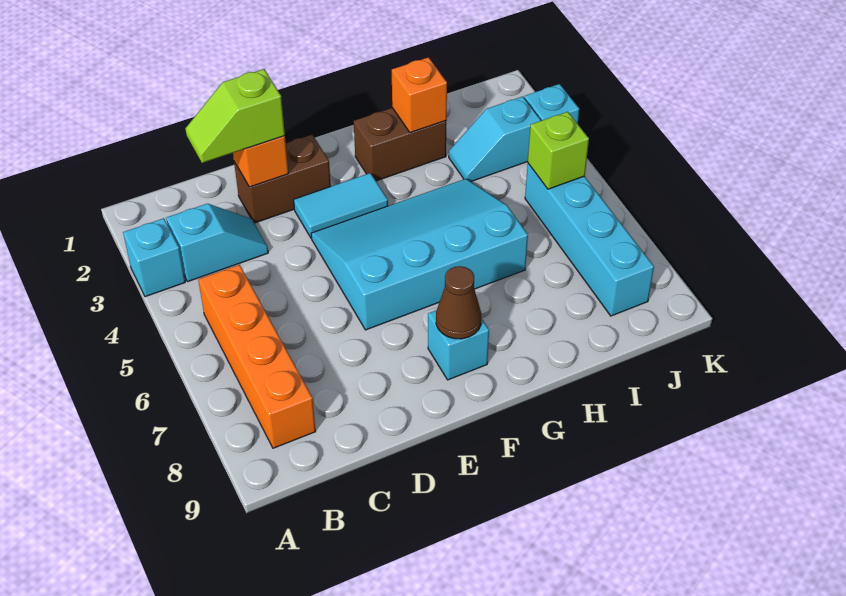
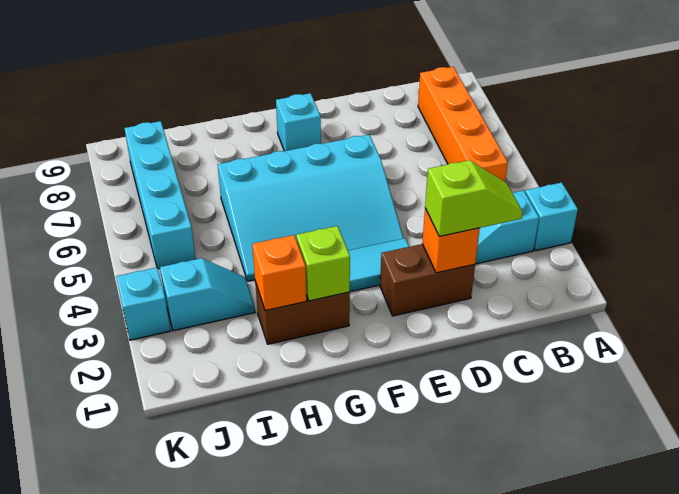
brown cone F8 level 2 -> none
lime brick J5 level 2 -> lime brick G2 level 2

